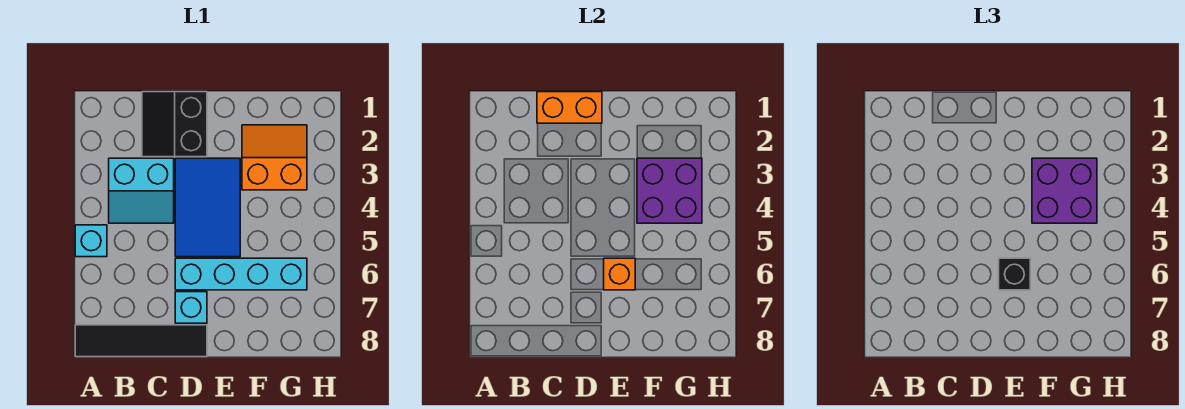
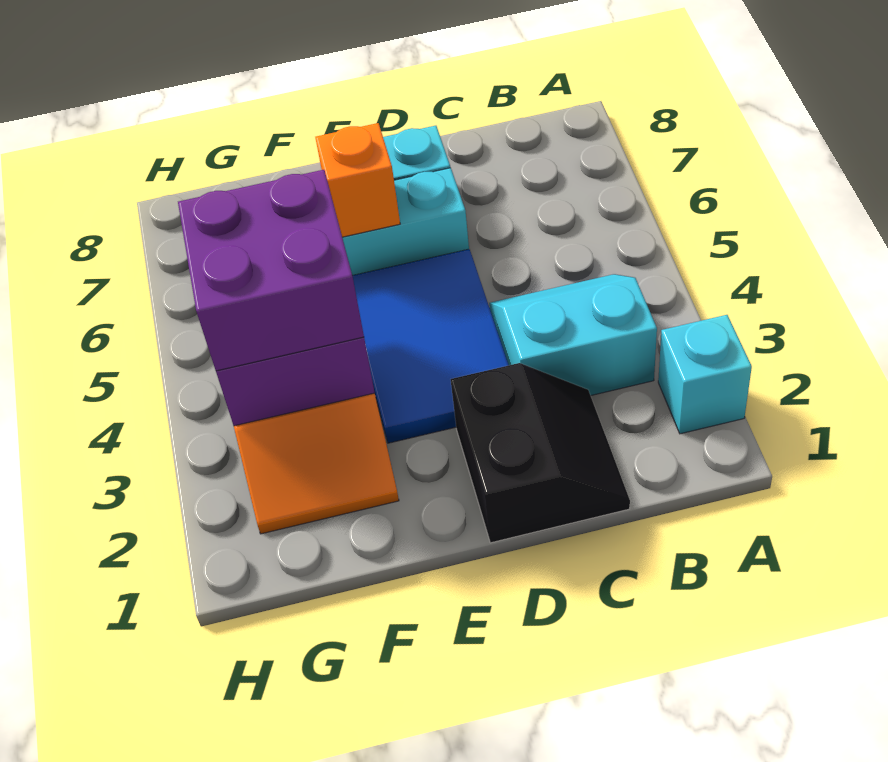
cyan brick A5 level 1 -> cyan brick A2 level 1
black tile A8:D8 level 1 -> none
orange brick C1:D1 level 2 -> none
black brick E6 level 3 -> none

